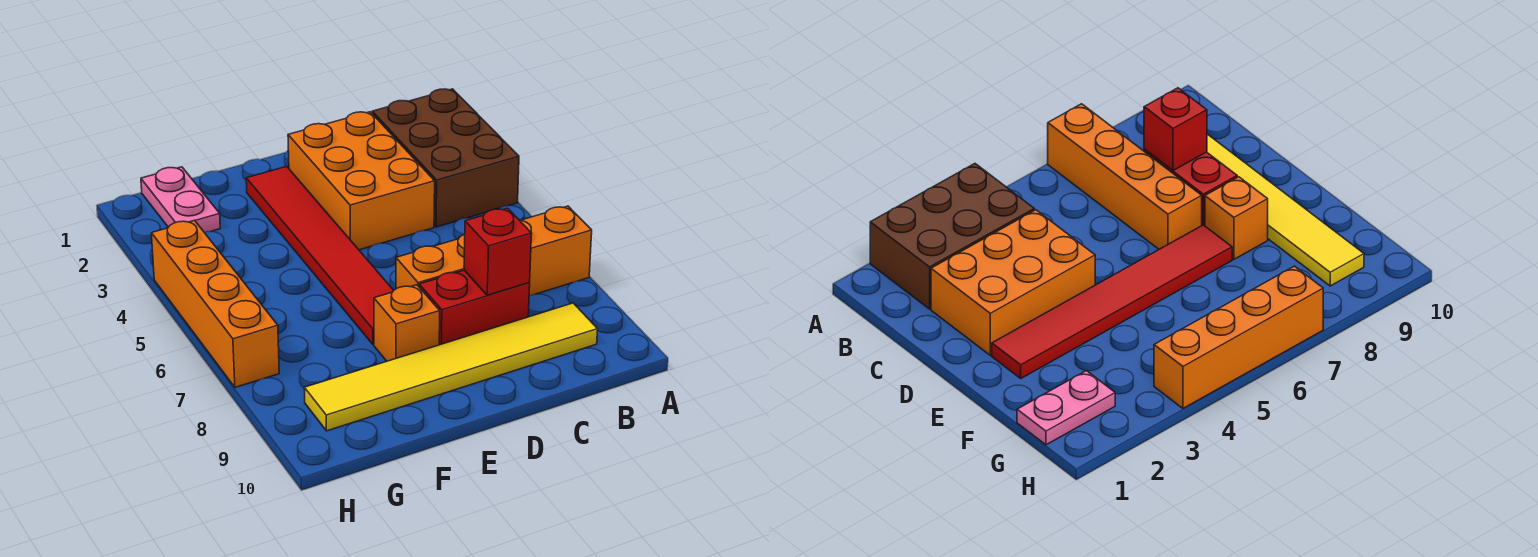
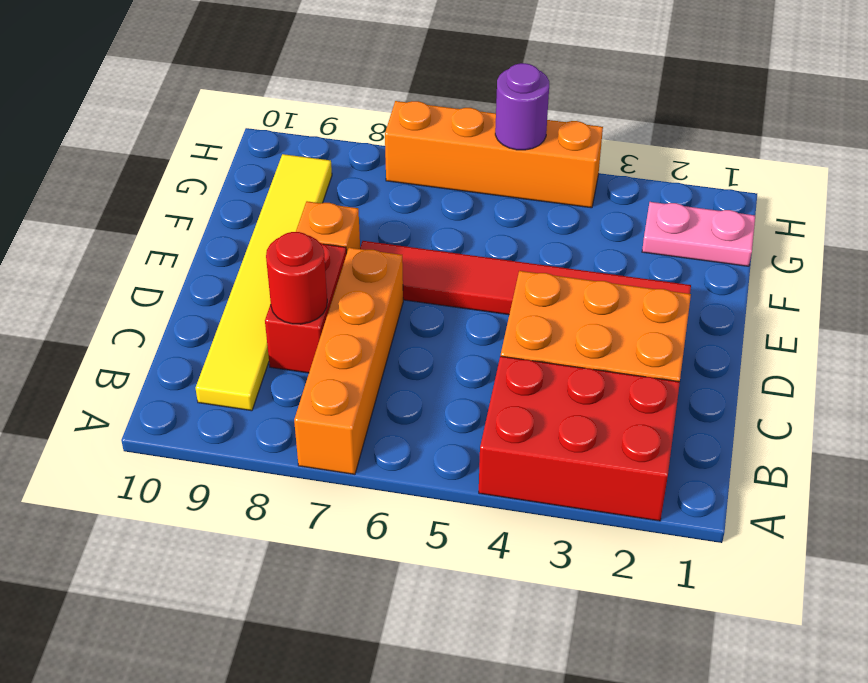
brown brick A2:B4 level 1 -> red brick A2:B4 level 1
red brick C8 level 2 -> red round brick C8 level 2
none -> purple round brick H5 level 2

